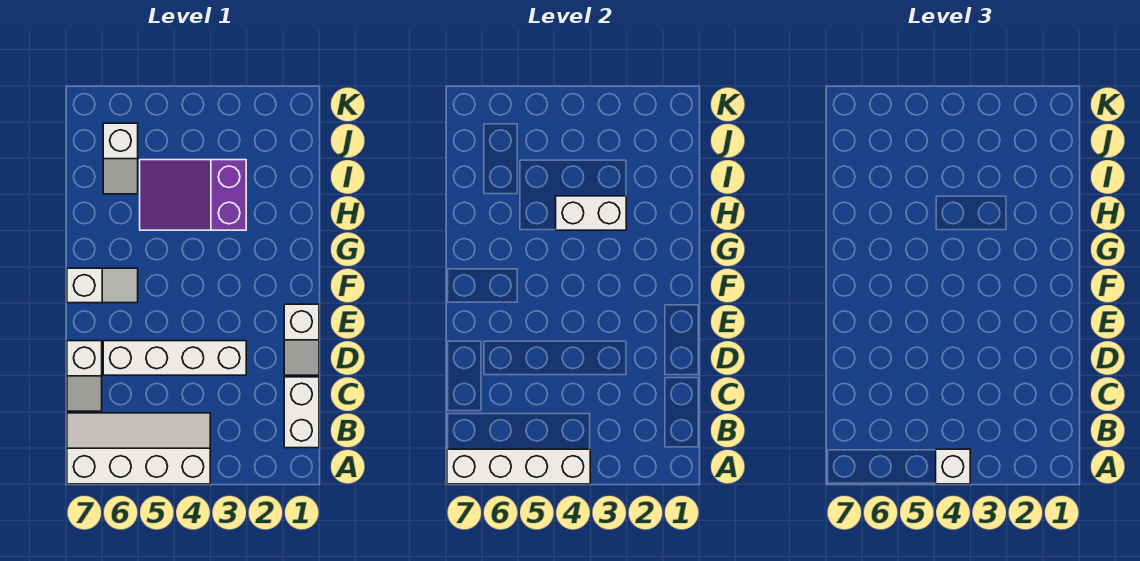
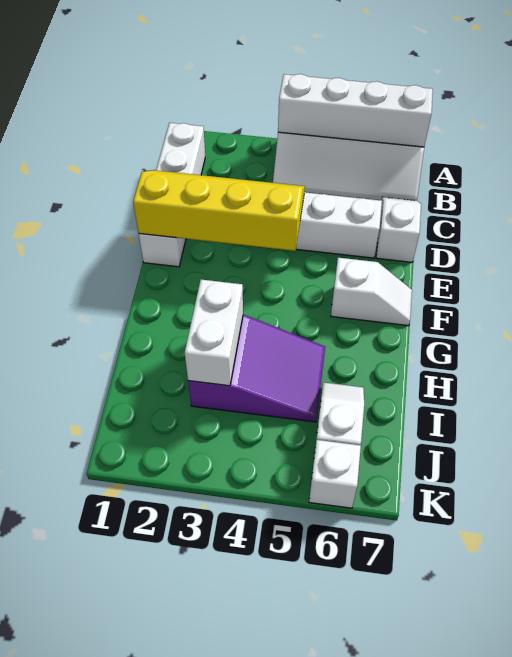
white brick A4 level 3 -> white brick K6 level 1
none -> yellow slope D1:E4 level 2 top E
white slope F6:F7 level 1 top 7 -> white slope F6:F7 level 1 top 6
white brick H3:H4 level 2 -> white brick H3:I3 level 2

